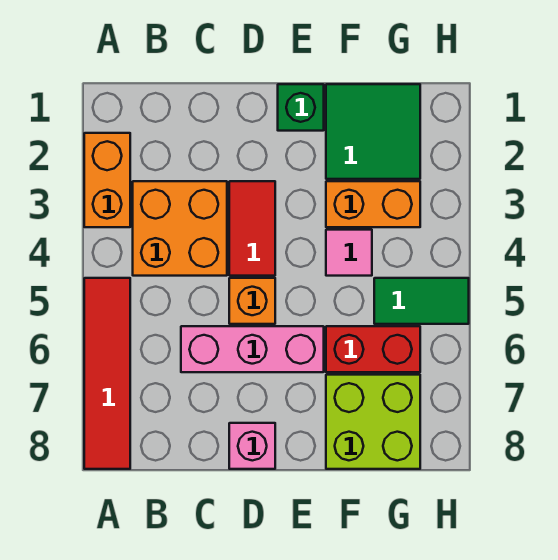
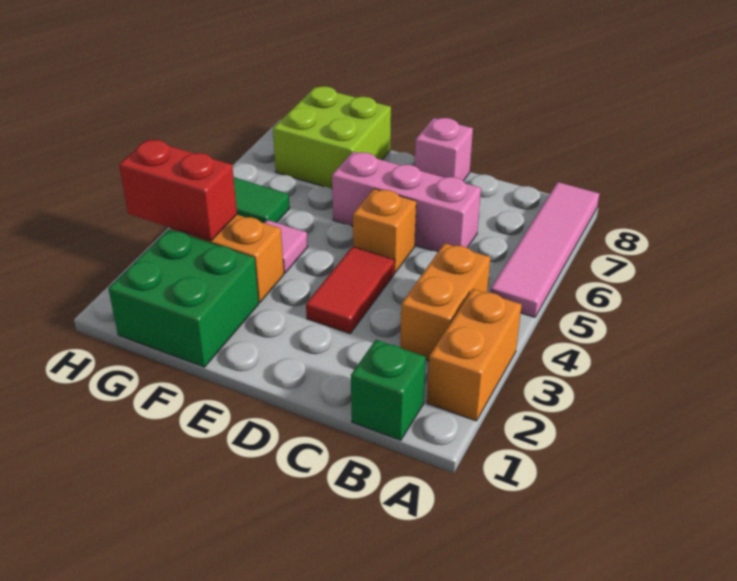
red tile A5:A8 level 1 -> pink tile A5:A8 level 1
orange brick B3:C4 level 1 -> orange brick B3:B4 level 1
green brick E1 level 1 -> green brick B1 level 1
green tile F1:G2 level 1 -> green brick F1:G2 level 1
red brick F6:G6 level 1 -> red brick G3:H3 level 2

